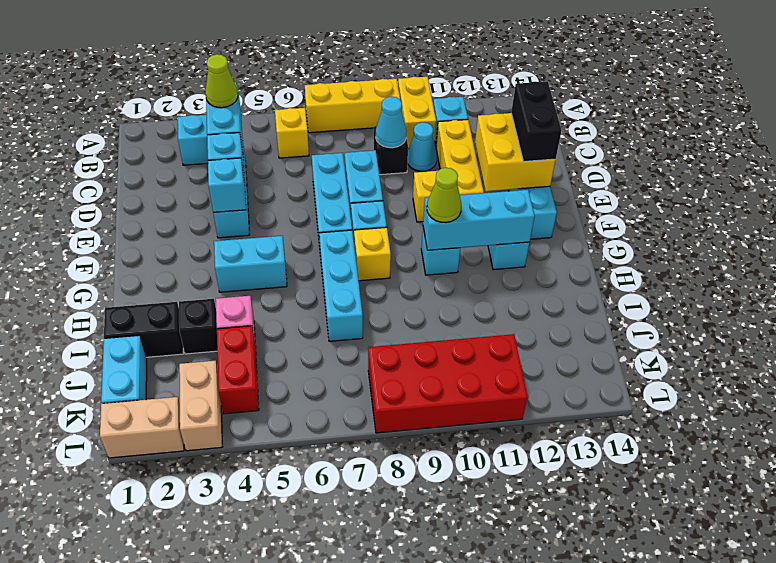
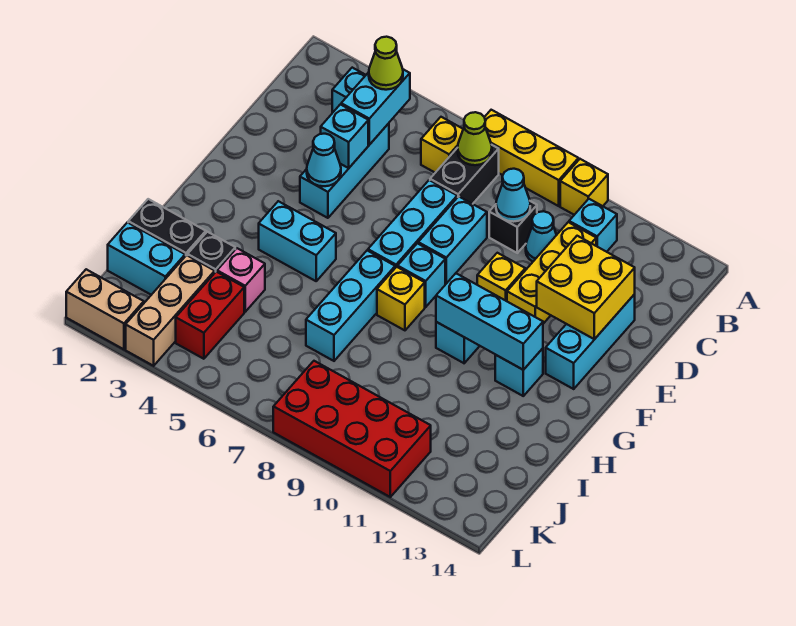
yellow brick A10:B10 level 1 -> yellow brick A10 level 1
black brick D13:E13 level 3 -> black brick B7:C7 level 1
cyan brick E4 level 2 -> cyan cone E4 level 2
lime cone G10 level 3 -> lime cone B7 level 2
cyan brick J1:K1 level 1 -> cyan brick J1:J2 level 1
tan brick K3:L3 level 1 -> tan brick J3:L3 level 1

